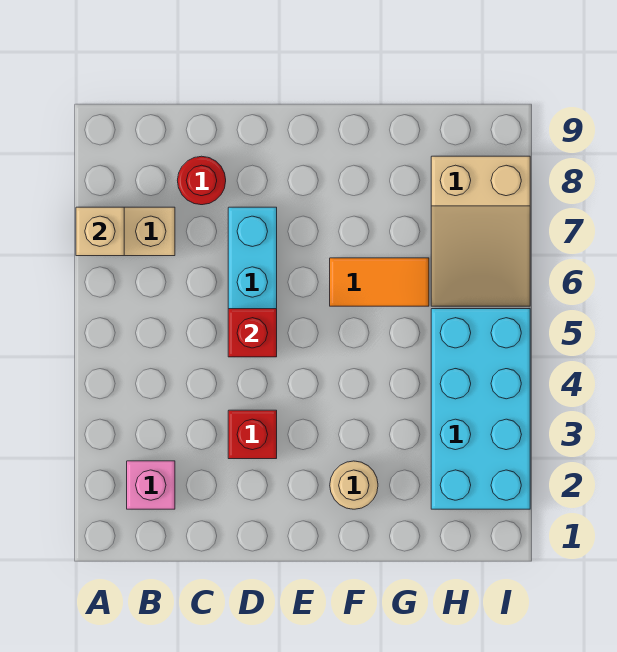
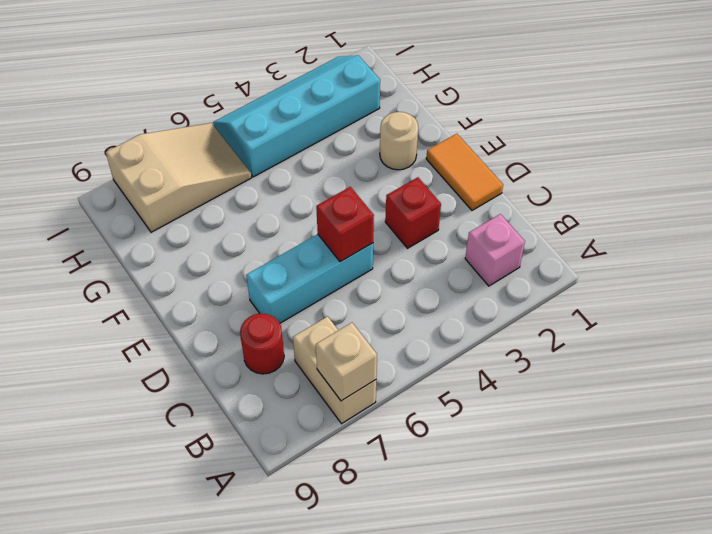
orange tile F6:G6 level 1 -> orange tile D1:E1 level 1
cyan brick H2:I5 level 1 -> cyan slope H2:I5 level 1 top H

